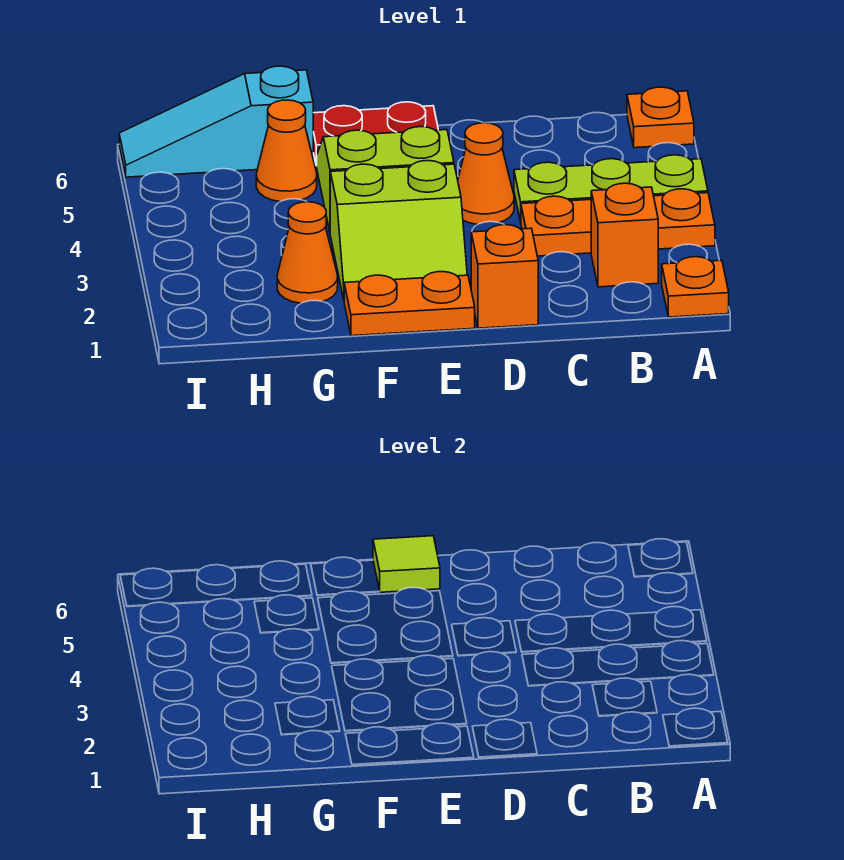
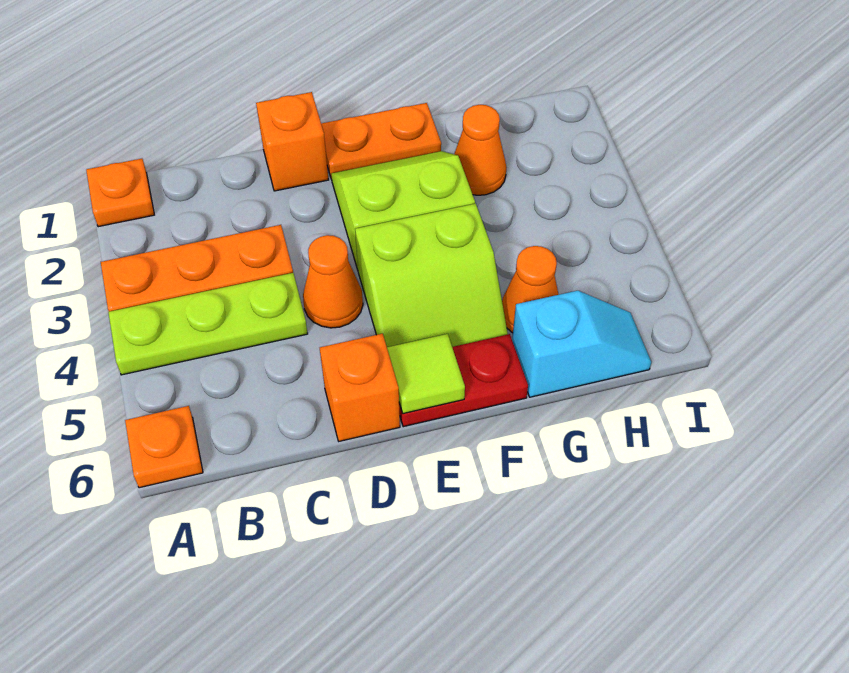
orange brick B2 level 1 -> orange brick D6 level 1
cyan slope G6:I6 level 1 top G -> cyan slope G6:H6 level 1 top G

